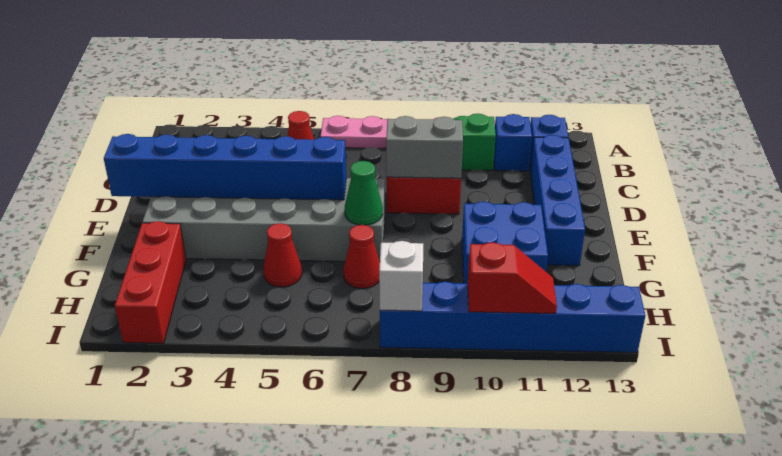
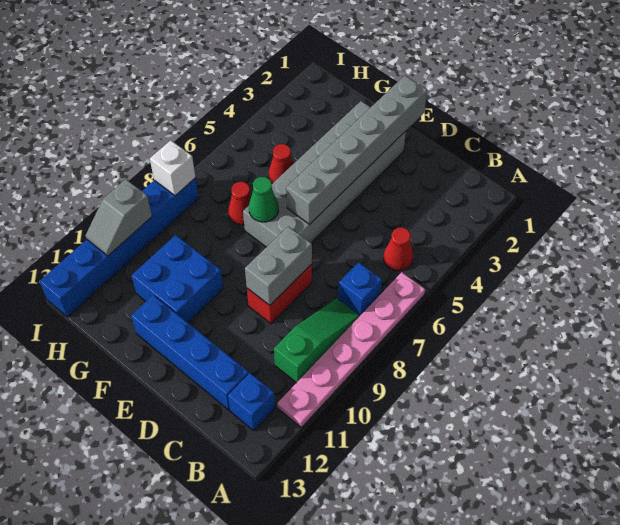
blue brick B11 level 1 -> blue brick B7 level 1
blue brick E1:E6 level 2 -> grey brick E1:E6 level 2
red brick G2:I2 level 1 -> none
red slope I10:I11 level 2 top 10 -> grey slope I10:I11 level 2 top 10

